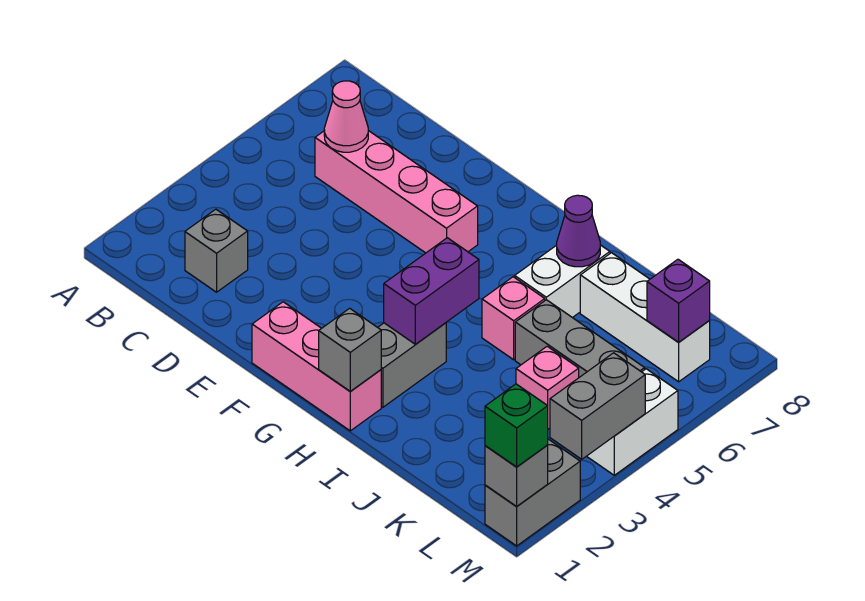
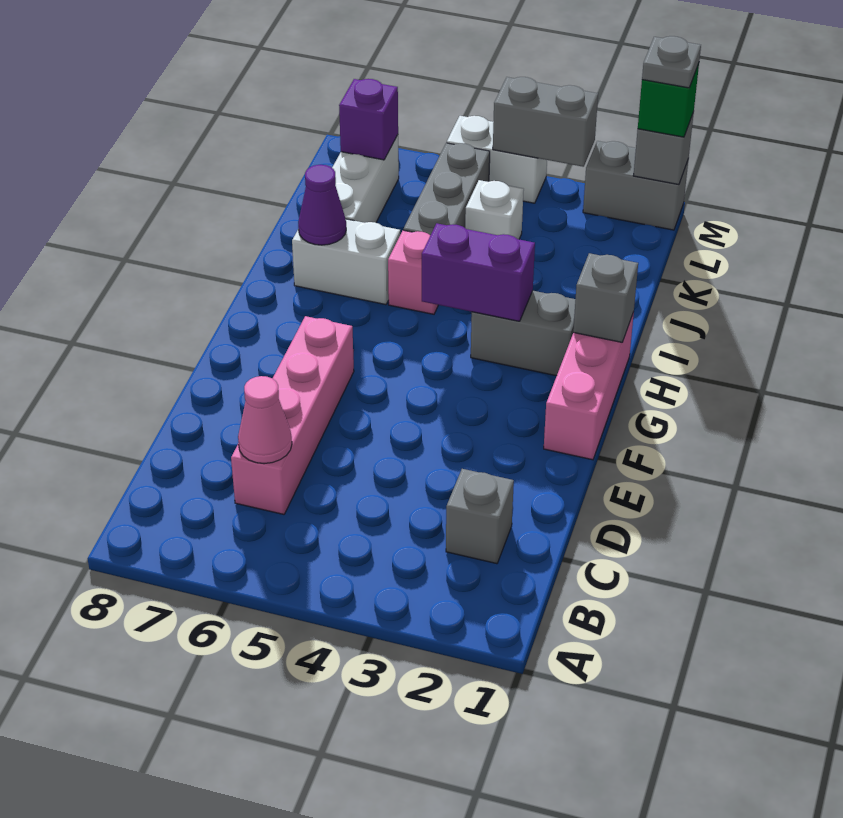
pink brick K4 level 1 -> white brick K4 level 1
none -> grey plate M1 level 4

